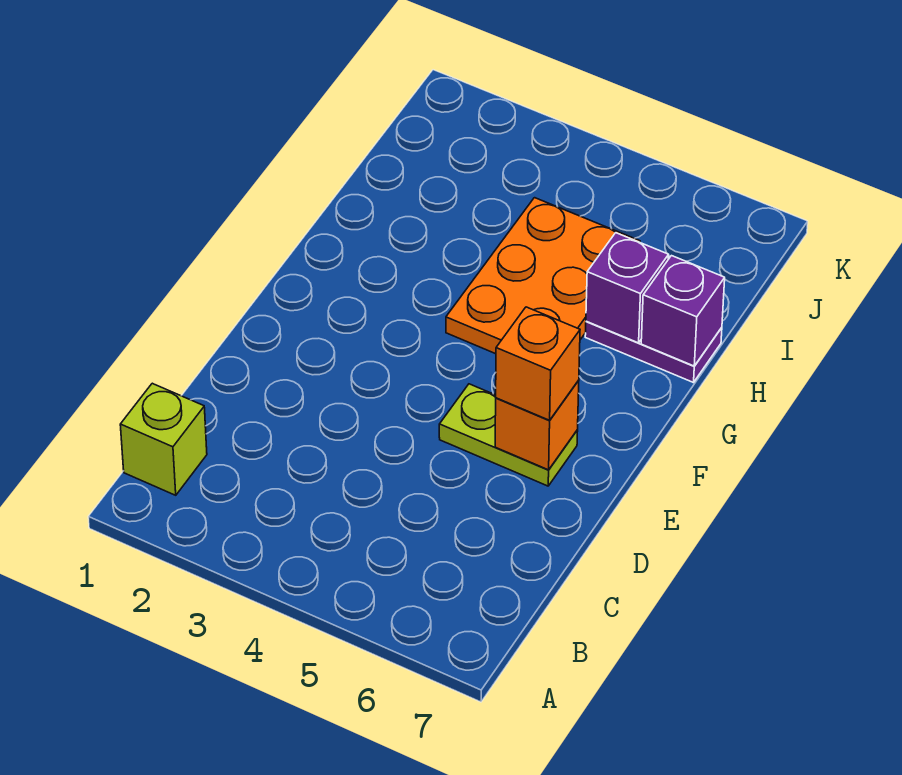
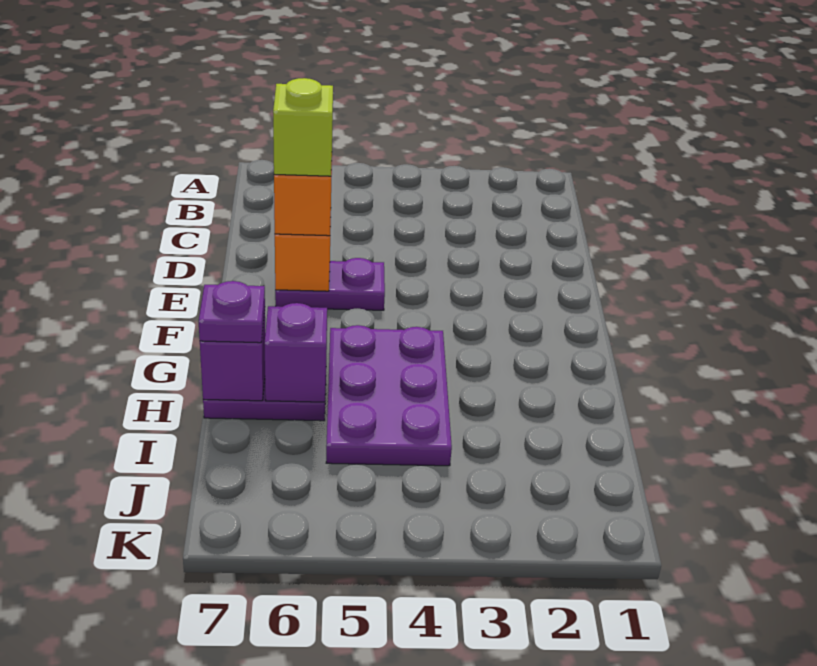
lime brick B1 level 1 -> lime brick E6 level 4
lime plate E5:E6 level 1 -> purple plate E5:E6 level 1
orange plate G4:I5 level 1 -> purple plate G4:I5 level 1
none -> purple plate H7 level 3

